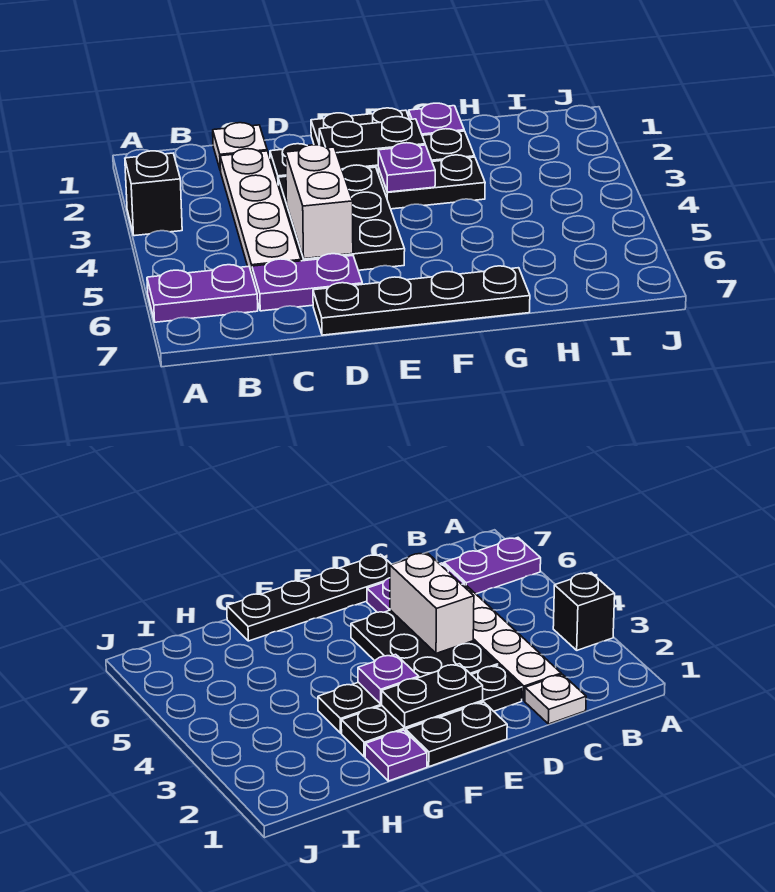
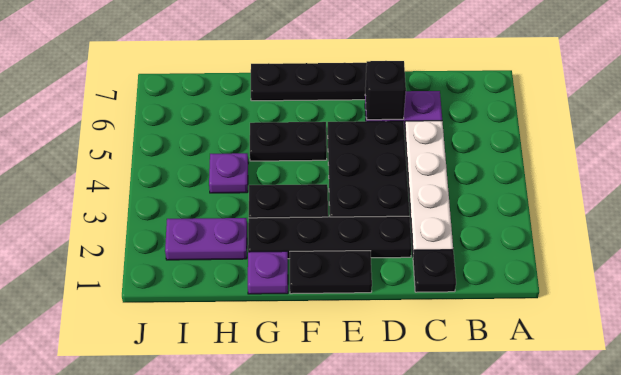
black brick A3 level 1 -> black brick D6 level 2
purple plate A6:B6 level 1 -> purple plate H2:I2 level 1
white plate C1 level 1 -> black plate C1 level 1
white brick D4:D5 level 2 -> none
black plate E2:F2 level 2 -> black plate F5:G5 level 1
purple plate F3 level 2 -> purple plate H4 level 1

